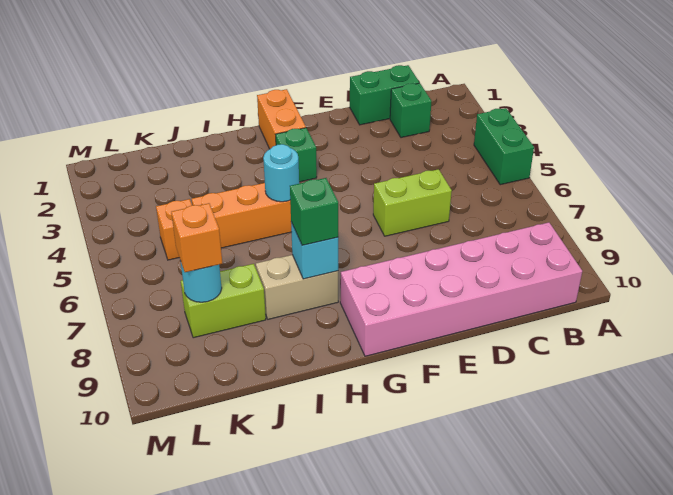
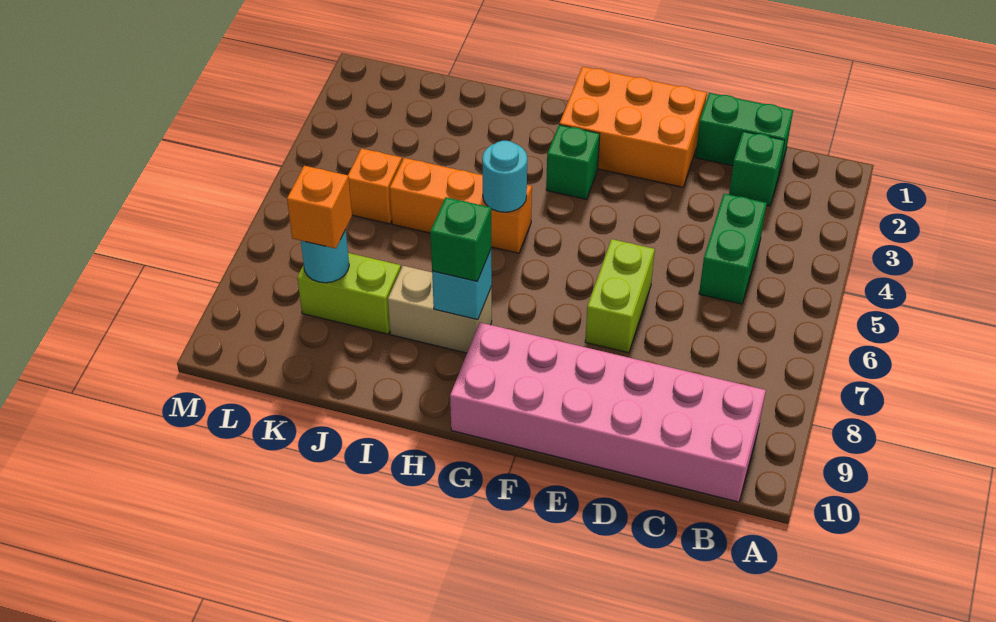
green brick A4:A5 level 1 -> green brick C4:C5 level 1
lime brick D6:E6 level 1 -> lime brick E6:E7 level 1
orange brick G1:G2 level 1 -> orange brick E1:G2 level 1

